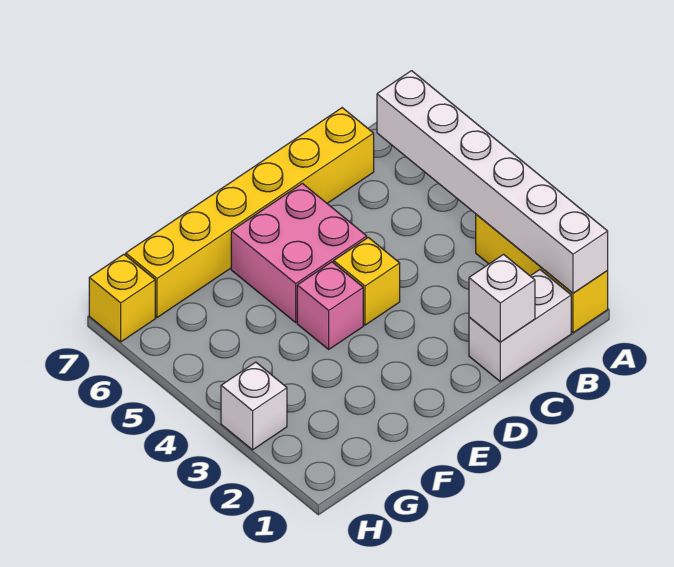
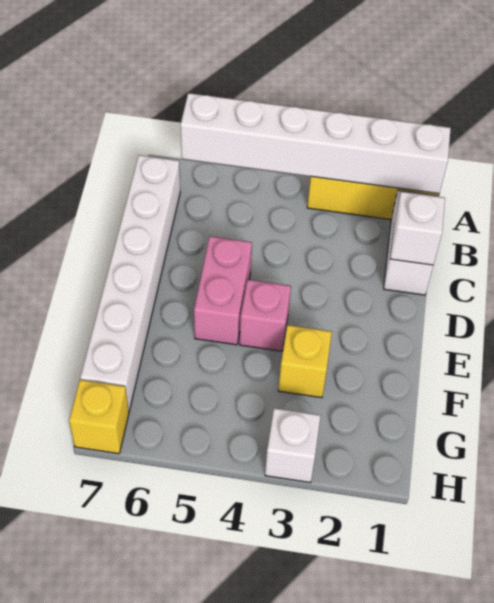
yellow brick B7:G7 level 1 -> white brick B7:G7 level 1
yellow brick D4 level 1 -> yellow brick F3 level 1
pink brick D5:E6 level 1 -> pink brick D5:E5 level 1

